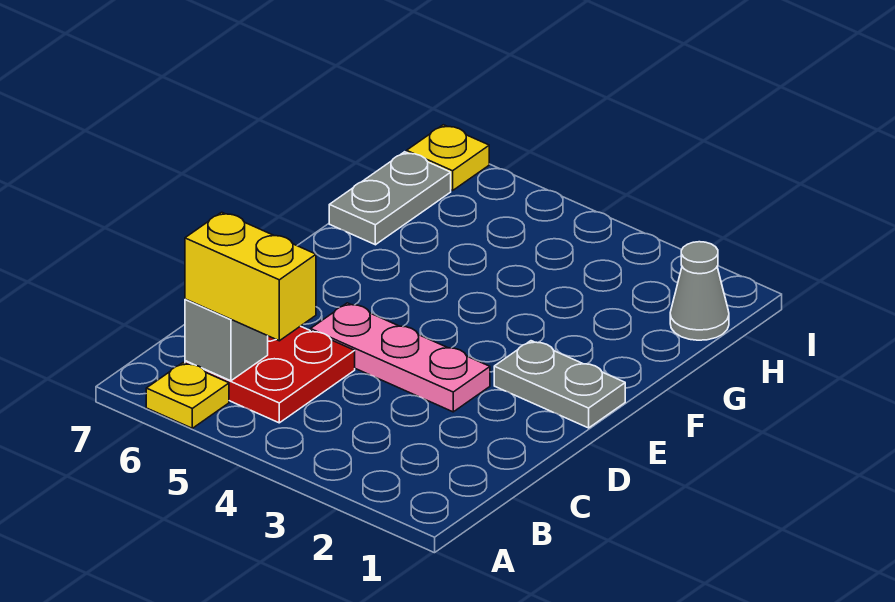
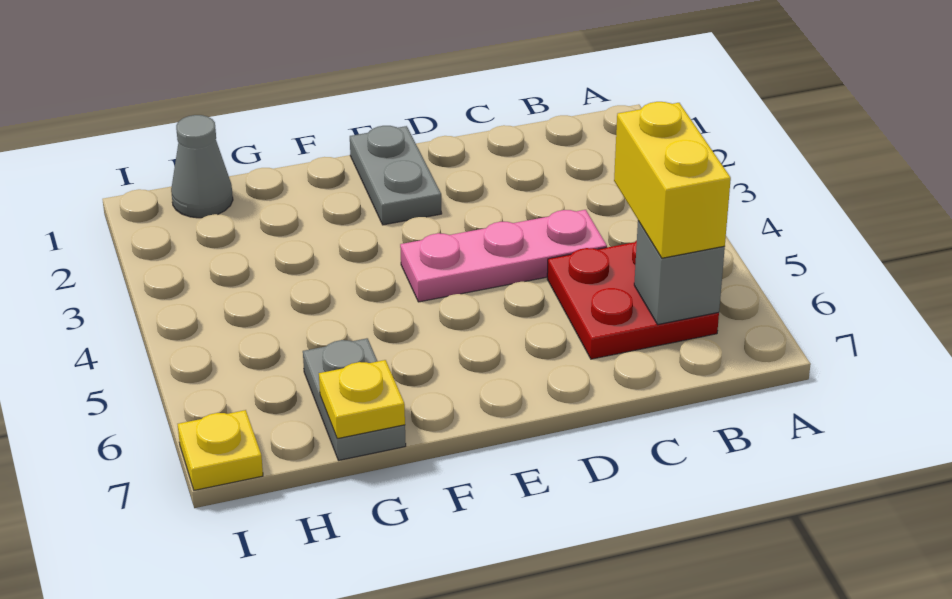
yellow plate A6 level 1 -> yellow plate G7 level 2
pink plate D3:D5 level 1 -> pink plate C4:E4 level 1
grey plate G7:H7 level 1 -> grey plate G6:G7 level 1

